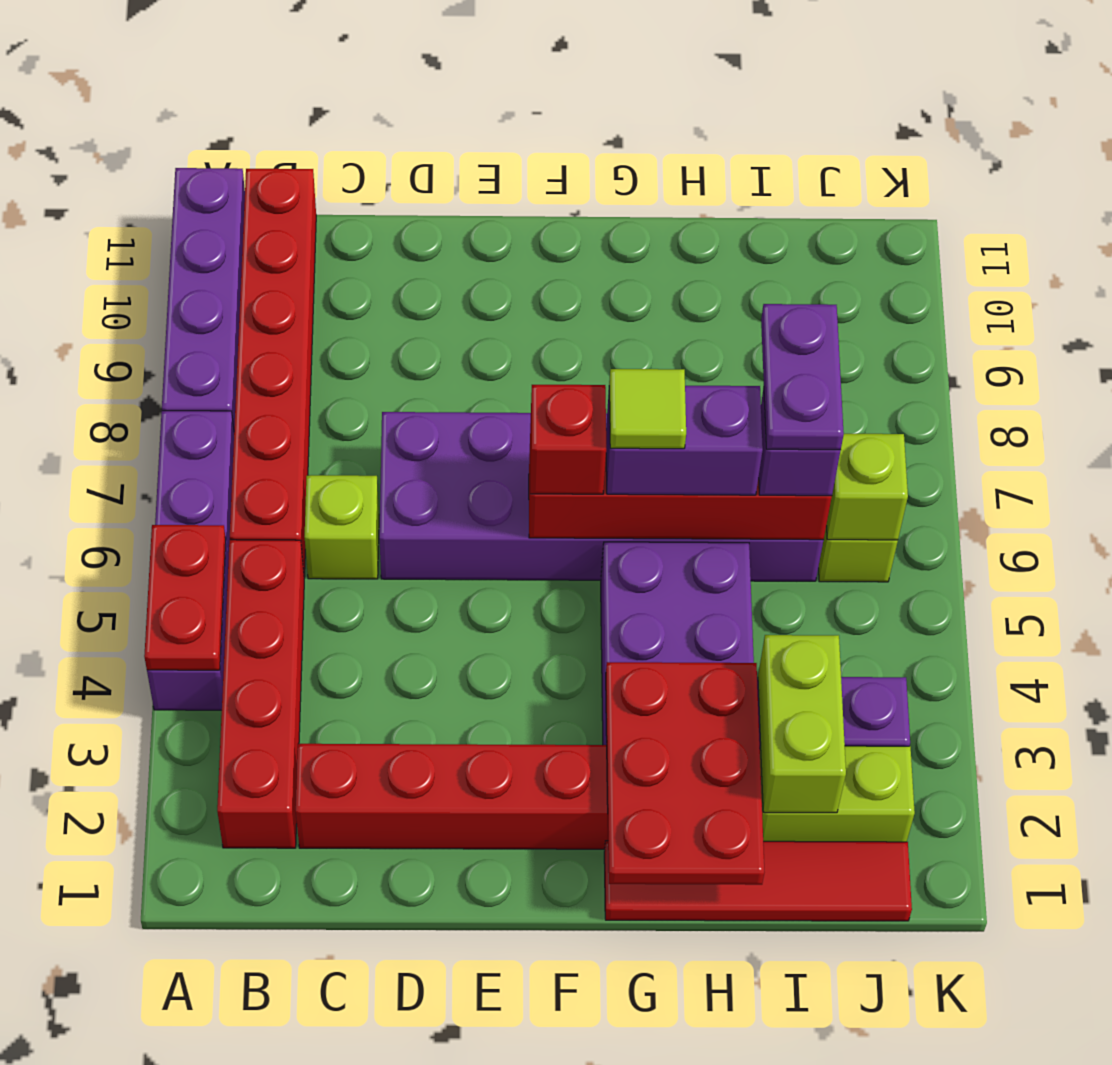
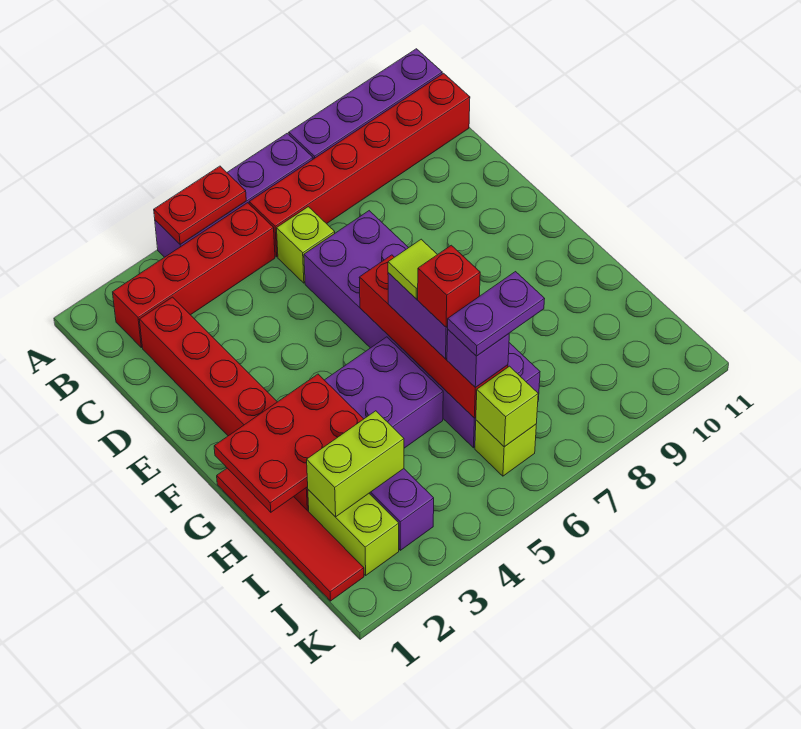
red brick F6 level 3 -> red brick H6 level 4

